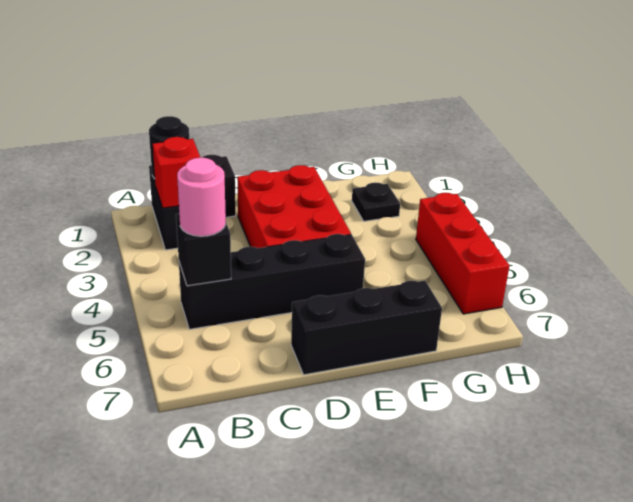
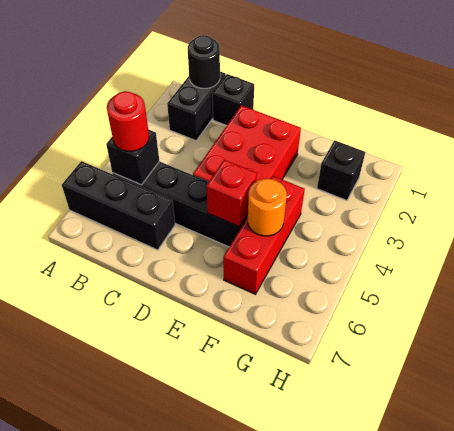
red brick B2 level 2 -> red brick E5 level 2
pink round brick B5 level 3 -> red round brick B5 level 3
black brick D7:F7 level 1 -> black brick A6:C6 level 1
none -> orange round brick F5 level 2
black plate G2 level 1 -> black brick G2 level 1
red brick H4:H6 level 1 -> red brick F4:F6 level 1

